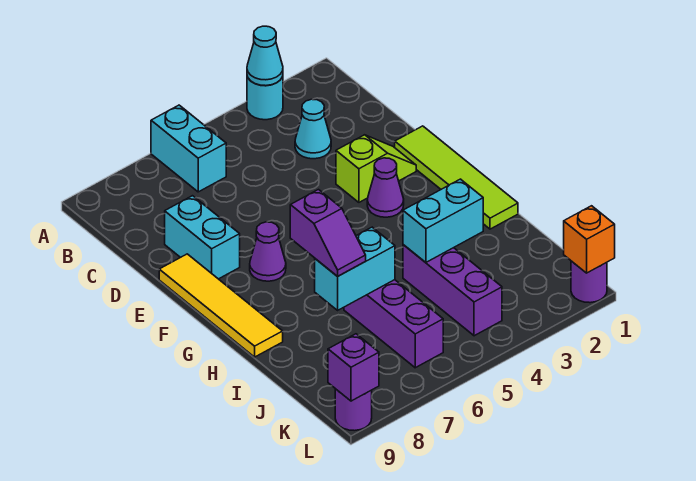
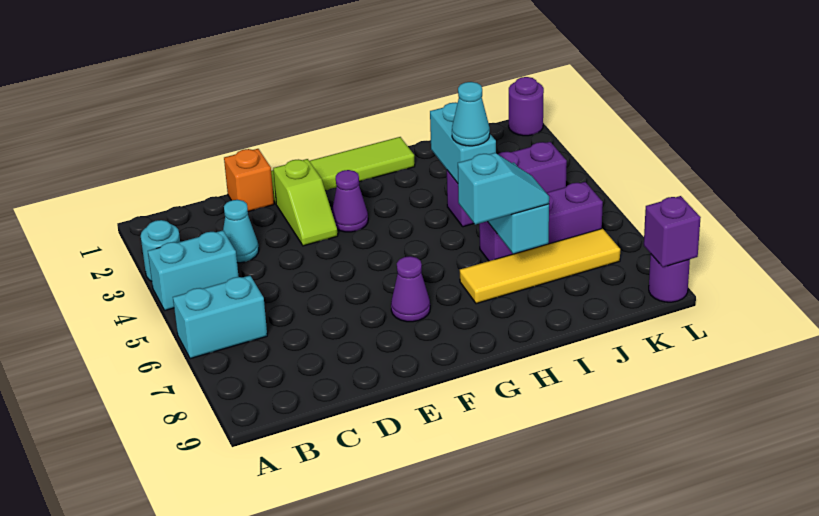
cyan cone A3 level 2 -> cyan cone I4 level 3
cyan brick D8:E8 level 1 -> cyan brick A4:B4 level 1
lime slope E2:E3 level 1 top 3 -> lime slope E2:E3 level 1 top 2
yellow tile E9:H9 level 1 -> yellow tile H7:K7 level 1
purple slope H7:I7 level 3 top H -> cyan slope H7:I7 level 3 top H
orange brick L1 level 2 -> orange brick D1 level 1

